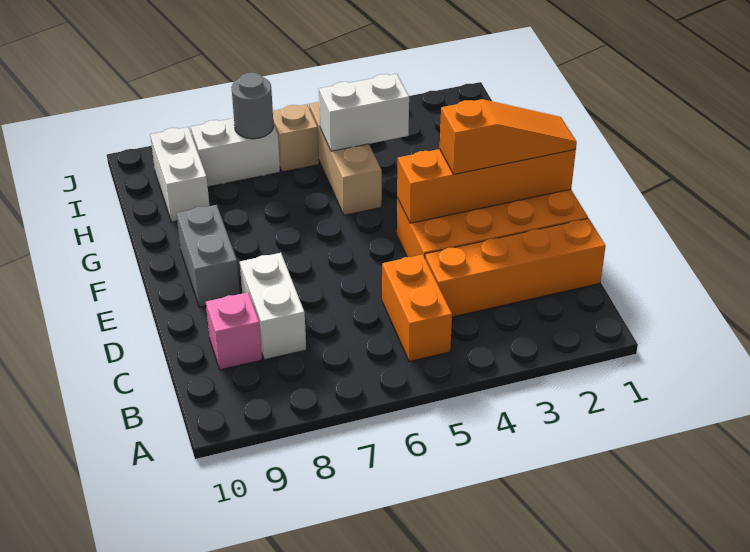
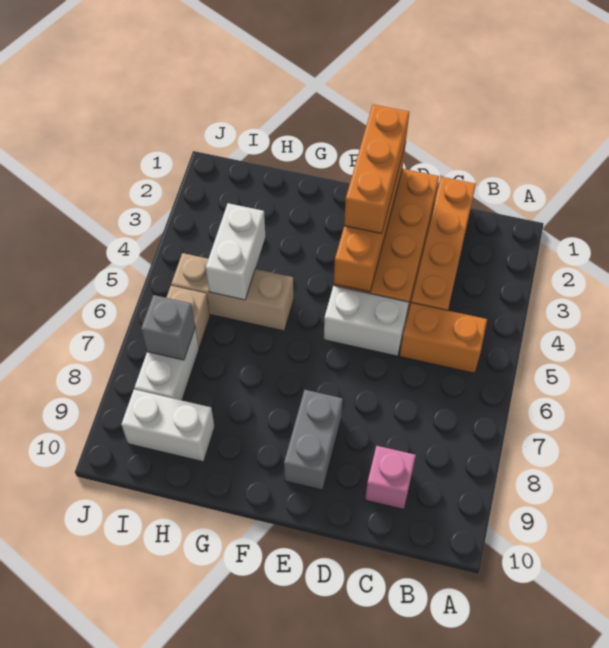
white brick C8:D8 level 1 -> white brick D5:E5 level 1
orange slope E1:E3 level 3 top 3 -> orange brick E1:E3 level 3
grey brick E9:F9 level 1 -> grey brick E8:E9 level 1
grey round brick I7 level 2 -> grey brick I7 level 2

